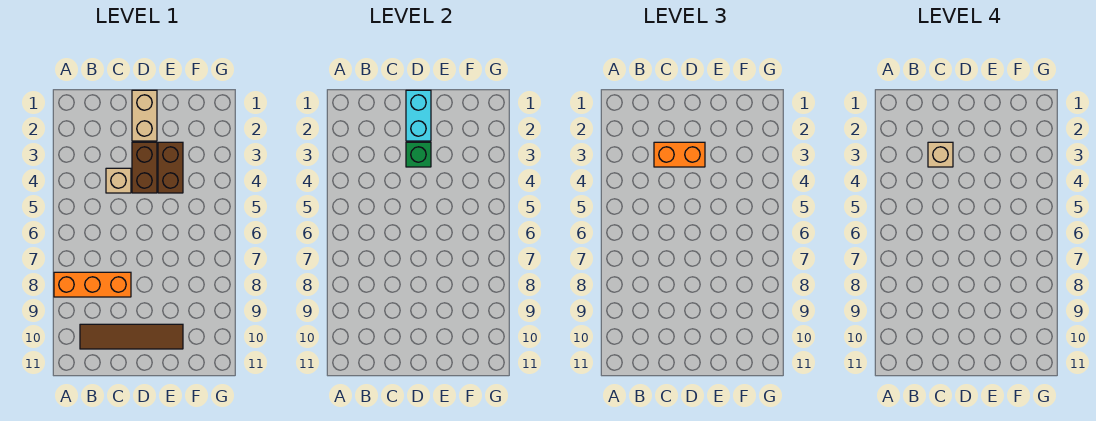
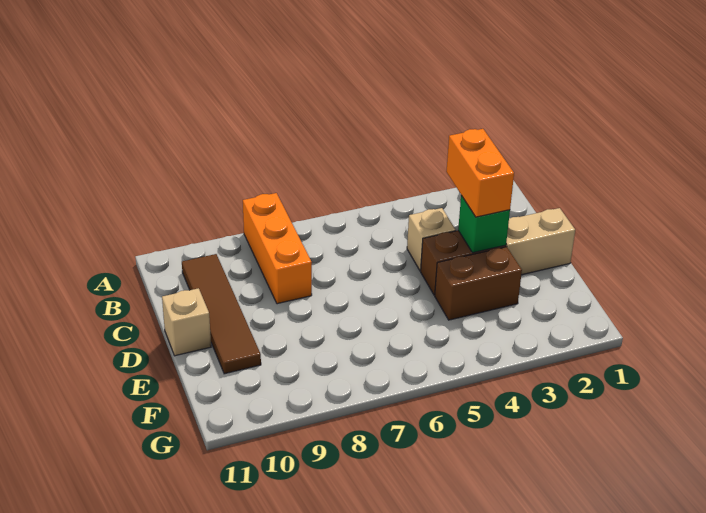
tan brick C3 level 4 -> tan brick D11 level 1
cyan brick D1:D2 level 2 -> none

